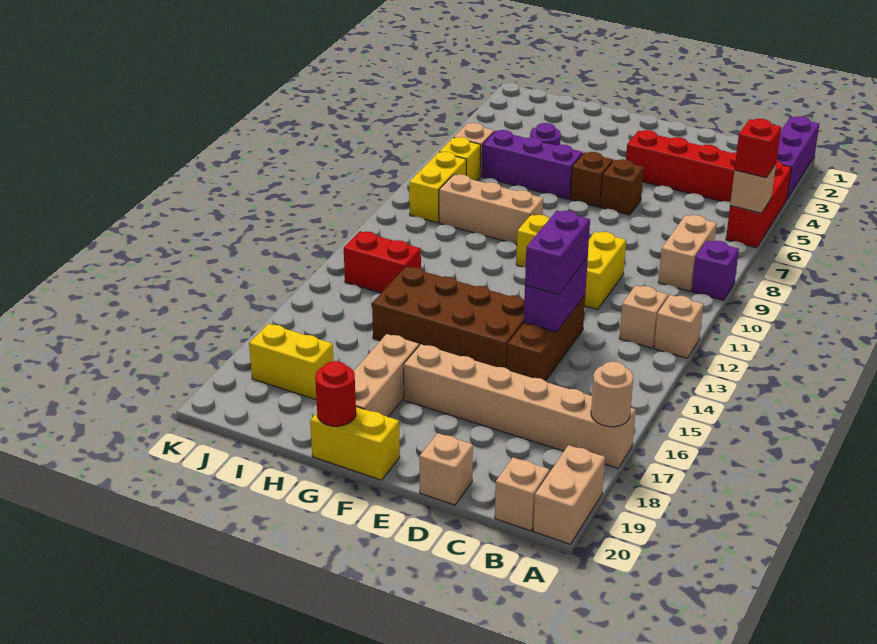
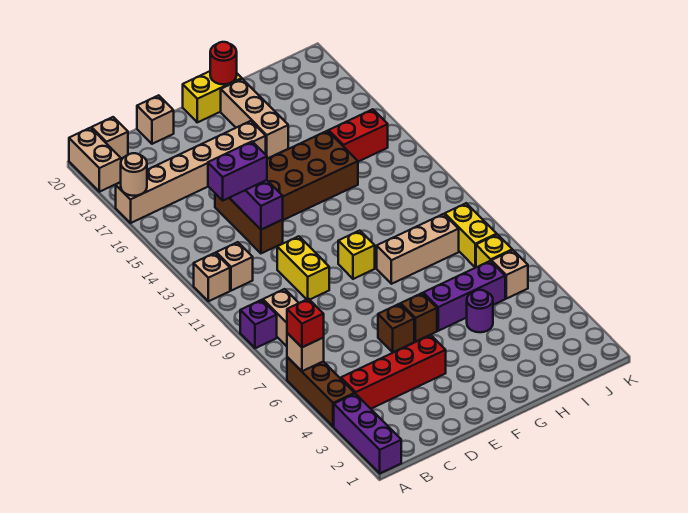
red brick A4:A6 level 1 -> brown brick A4:A6 level 1
purple brick D13:D14 level 3 -> purple brick C14:D14 level 3
red brick I13:J13 level 1 -> red brick I15:J15 level 1
yellow brick I18:J18 level 1 -> none

